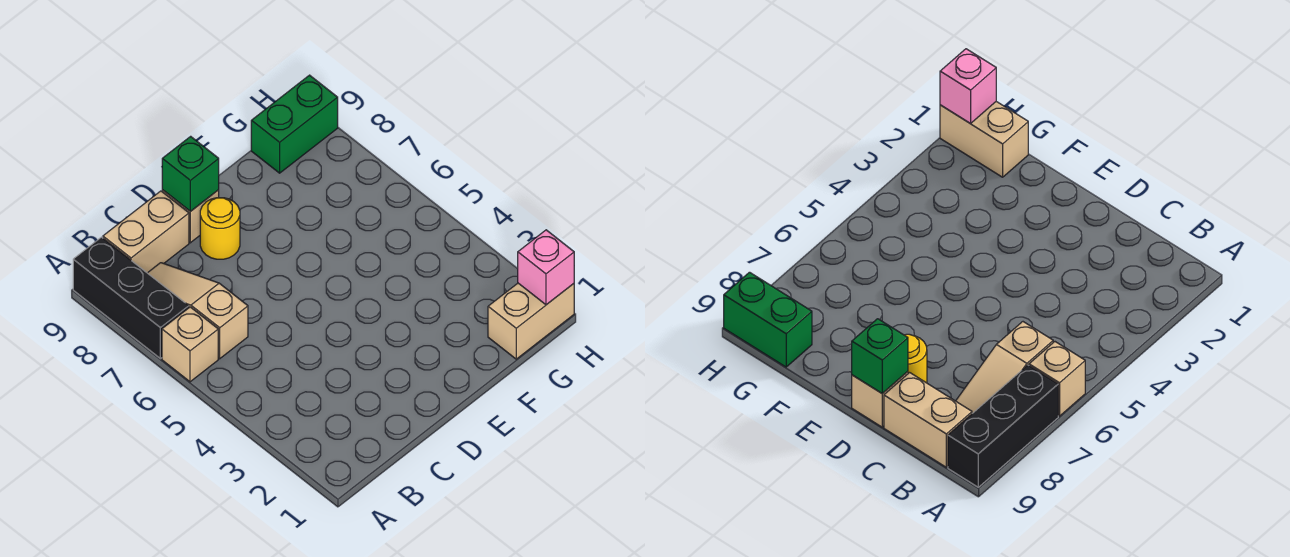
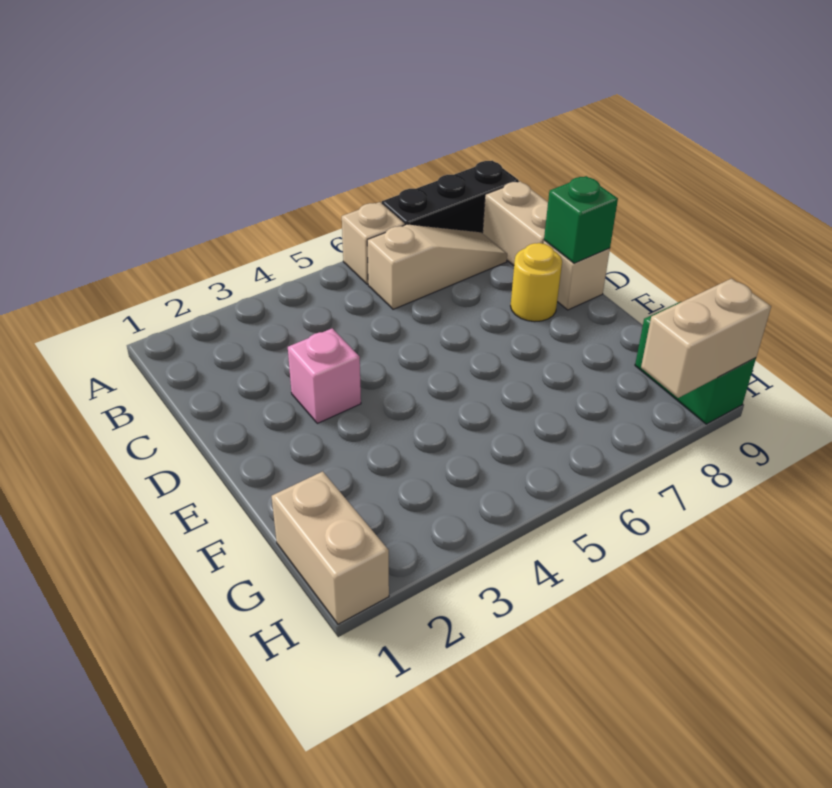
pink brick H1 level 2 -> pink brick D3 level 1
none -> tan brick H8:H9 level 2

